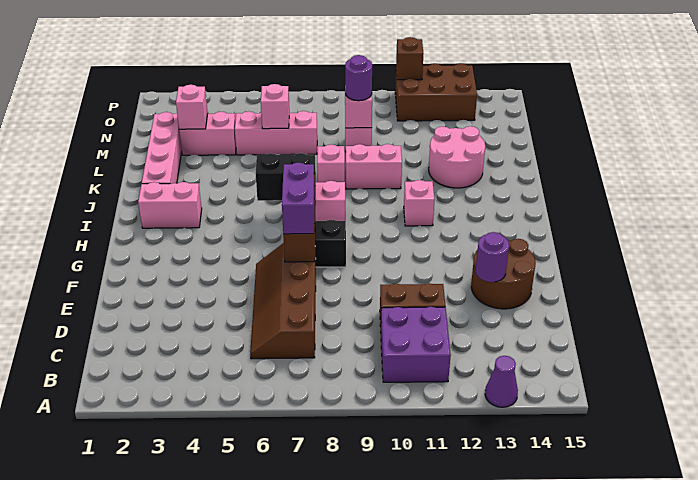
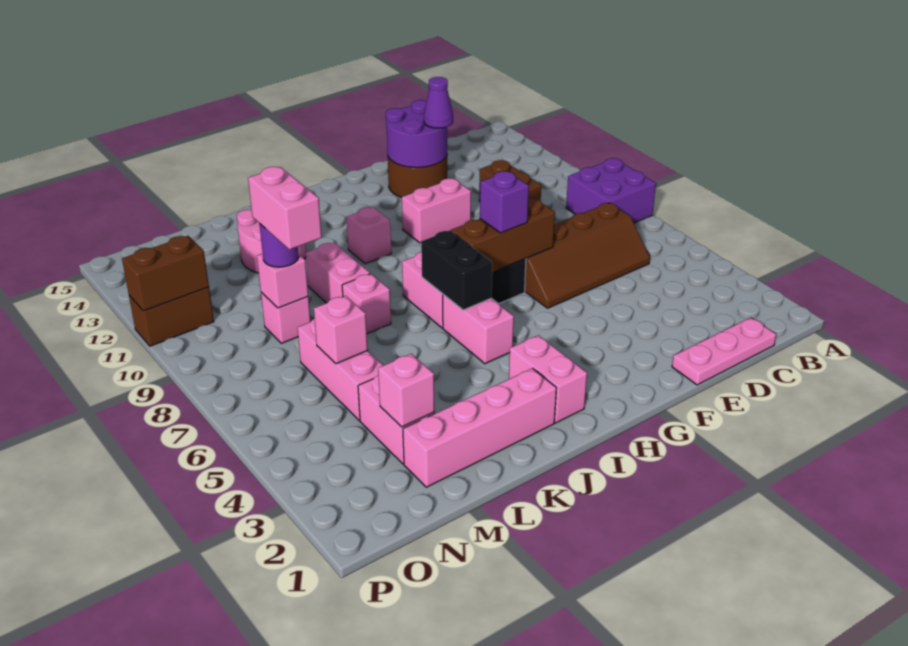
purple cone A13 level 1 -> purple cone E13 level 3
purple brick B10:C11 level 1 -> purple brick A8:B9 level 1
none -> pink plate C1:E1 level 1
purple round brick E13 level 2 -> purple round brick E13:F14 level 2
purple brick F7:G7 level 3 -> purple brick G7 level 3
none -> pink brick F11:G11 level 1
none -> pink brick I5:I6 level 1
none -> pink brick M8:M9 level 4
brown brick O11:P13 level 1 -> brown brick O11:P11 level 1
brown brick P11 level 2 -> brown brick O11:P11 level 2

